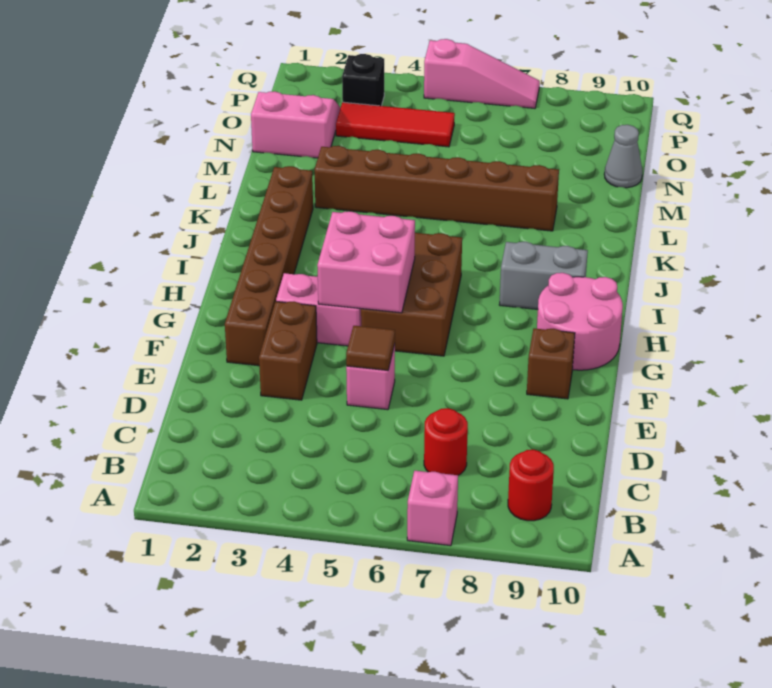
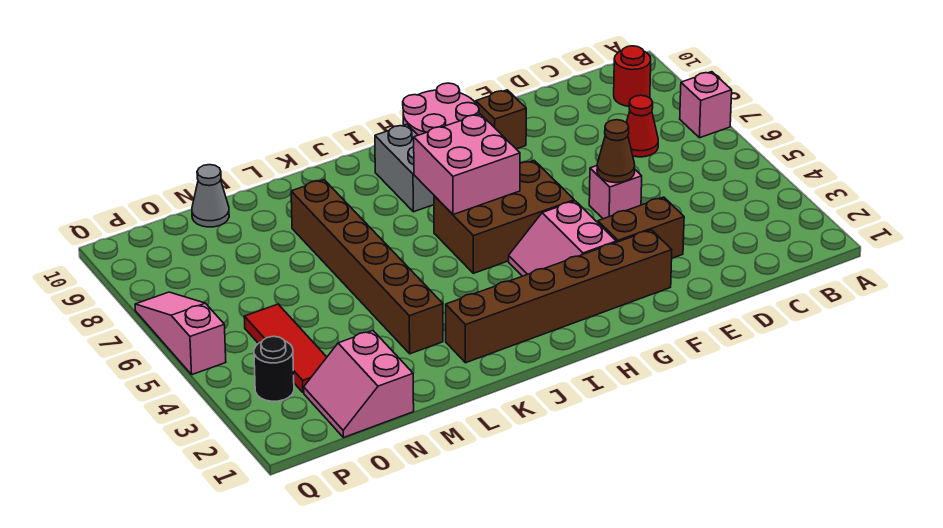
red round brick C7 level 1 -> red cone C7 level 1
brown tile E5 level 2 -> brown cone E5 level 2
pink brick G4:H5 level 2 -> pink brick H6:I7 level 2
black brick P3 level 1 -> black round brick P3 level 1

